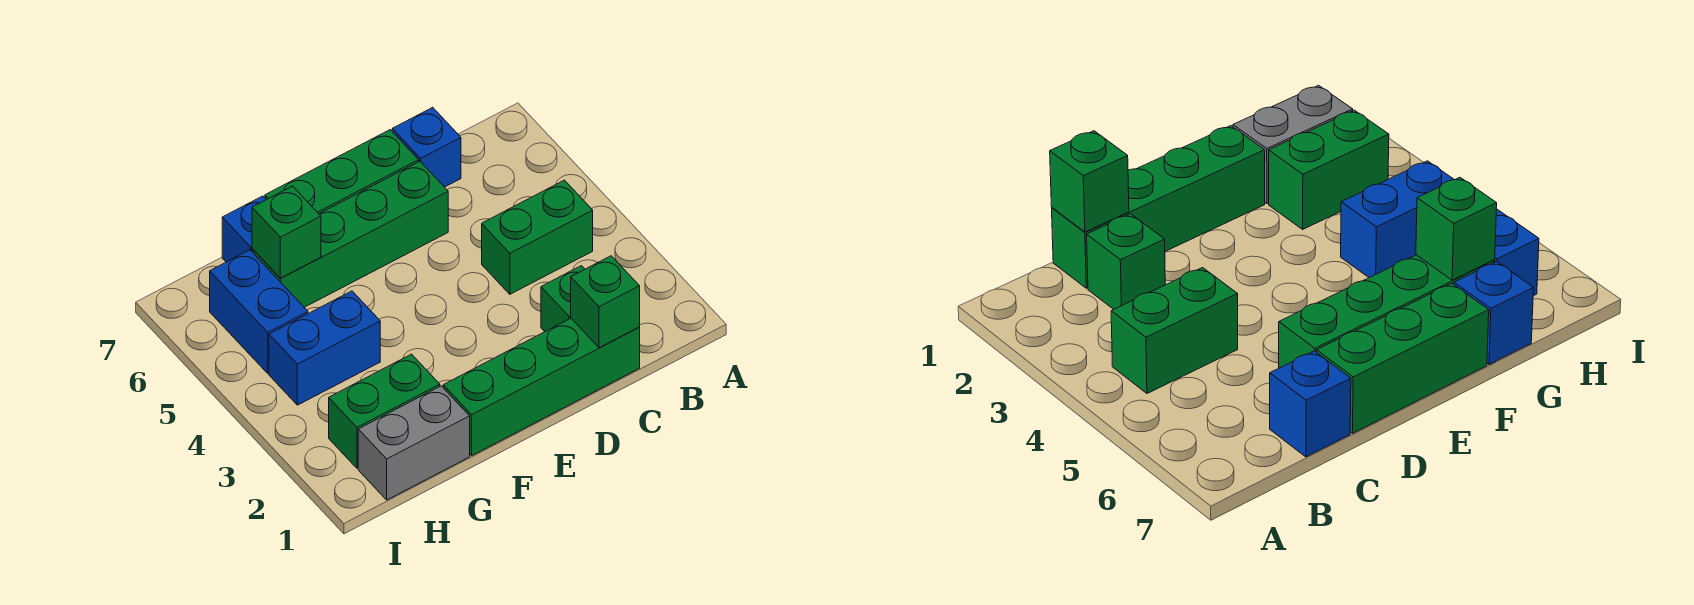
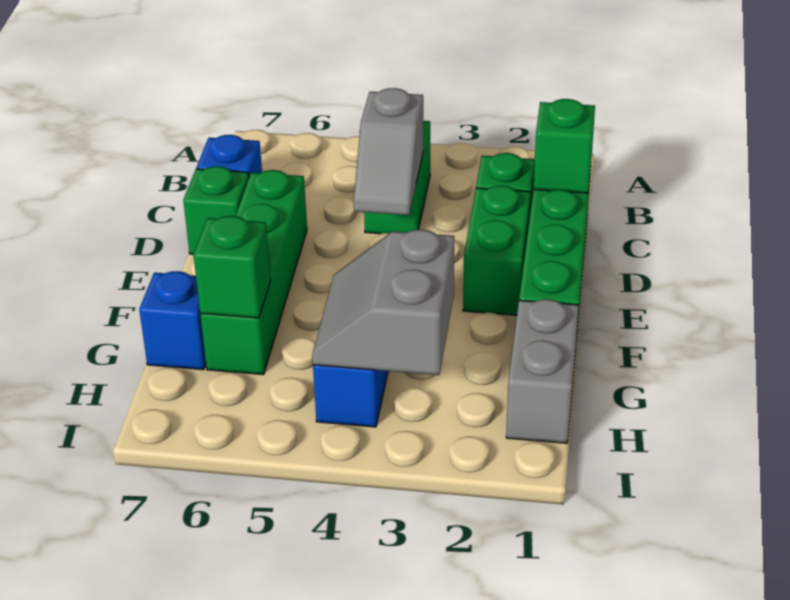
none -> grey slope C4:D4 level 2 top C
green brick D7:F7 level 1 -> green brick D7 level 1
green brick G2:H2 level 1 -> green brick D2:E2 level 1
none -> grey slope G3:H4 level 2 top 3
blue brick H5:H6 level 1 -> none

